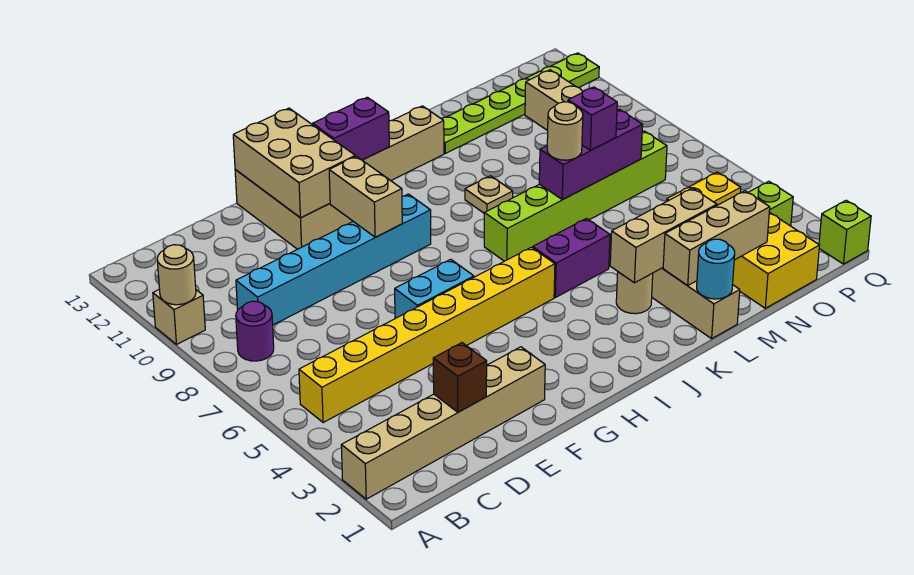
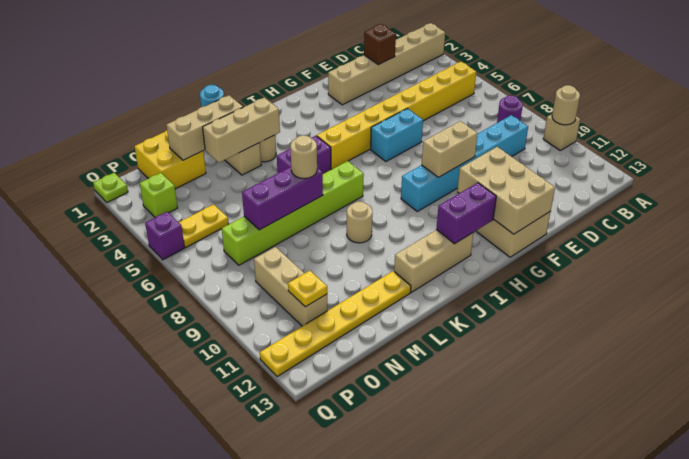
tan brick G9:G10 level 2 -> tan brick F9:G9 level 2
tan plate K9 level 1 -> tan round brick K9 level 1
lime plate L12:Q12 level 1 -> yellow plate L12:Q12 level 1
purple brick M7 level 3 -> purple brick Q5 level 1
none -> yellow plate O11 level 2
lime brick Q1 level 1 -> lime plate Q1 level 1

